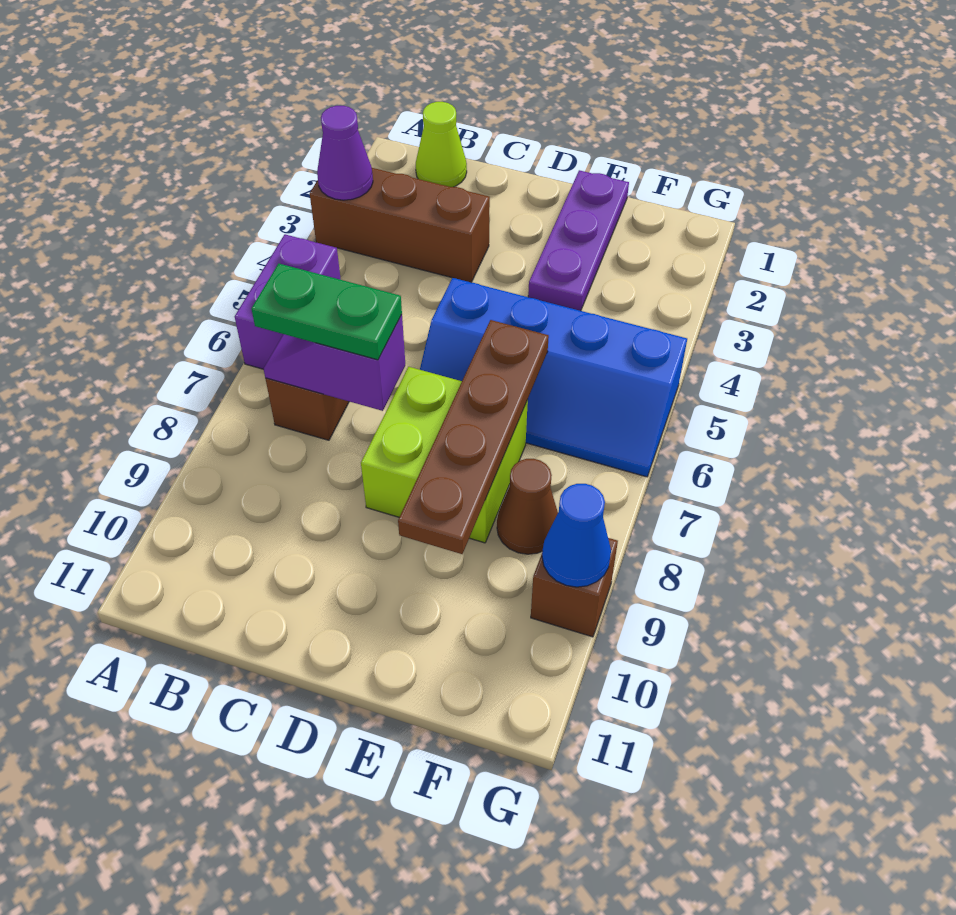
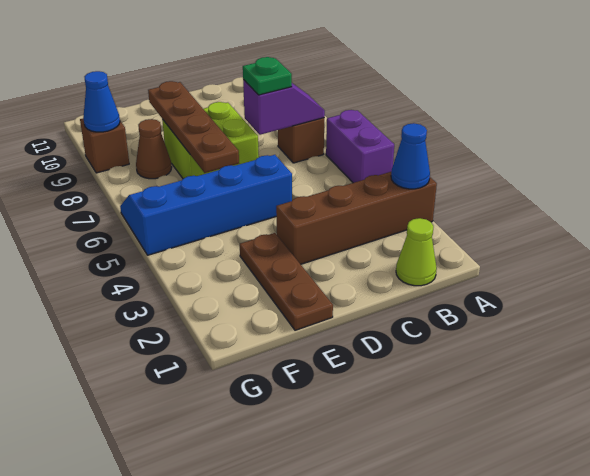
brown brick A3:C3 level 1 -> brown brick A3:D3 level 1
purple cone A3 level 2 -> blue cone A3 level 2
green plate B7:C7 level 3 -> green plate C7 level 3
purple plate E1:E3 level 1 -> brown plate E1:E3 level 1

